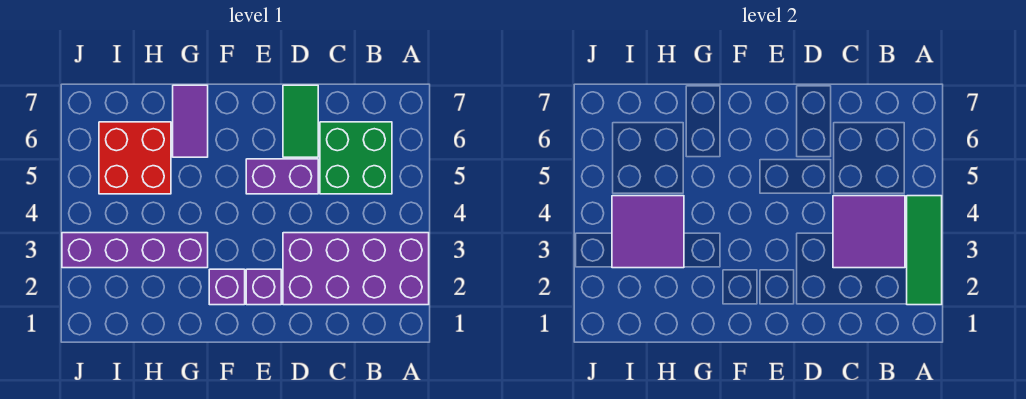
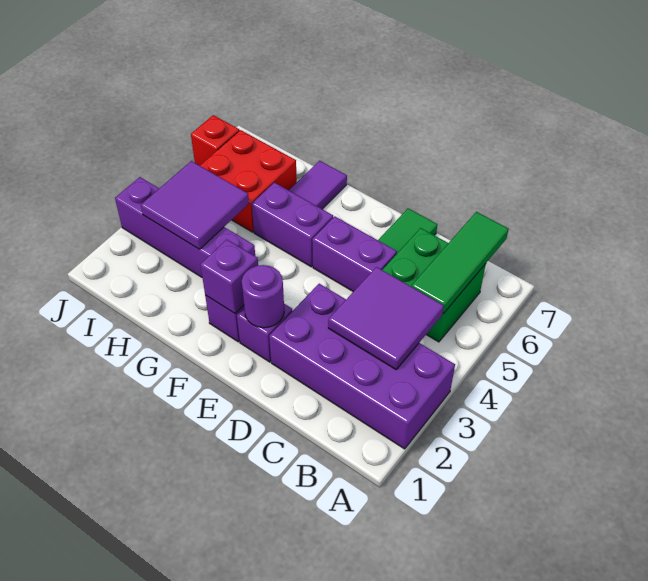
green tile A2:A4 level 2 -> green tile B5:B7 level 2
none -> purple round brick E2 level 2
none -> purple brick F2 level 2
none -> purple brick F5:G5 level 1
none -> red brick J6 level 1

